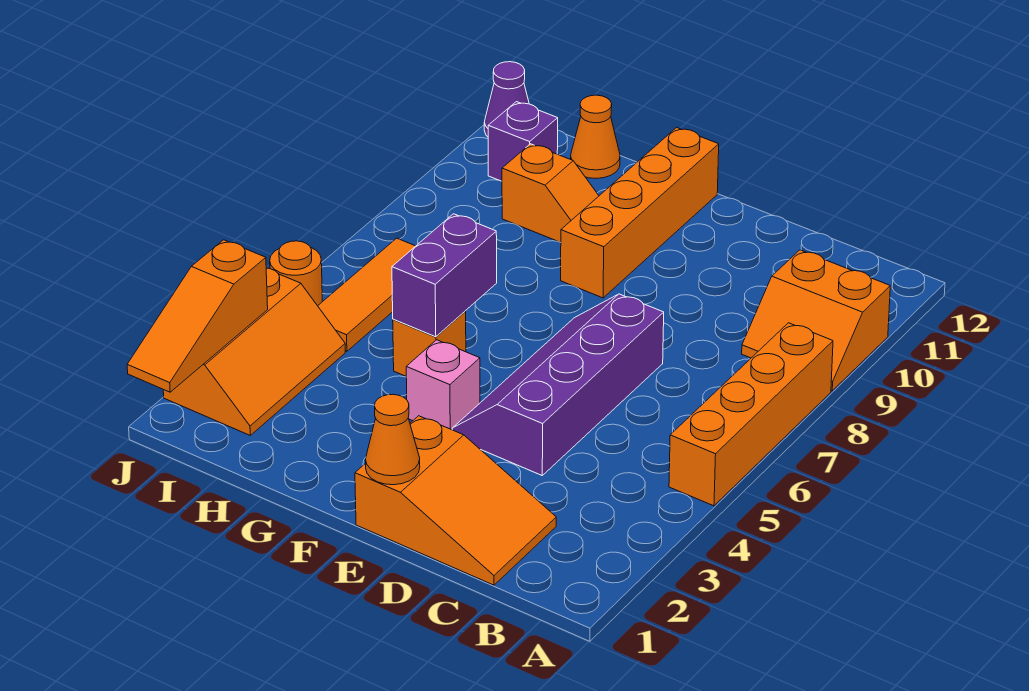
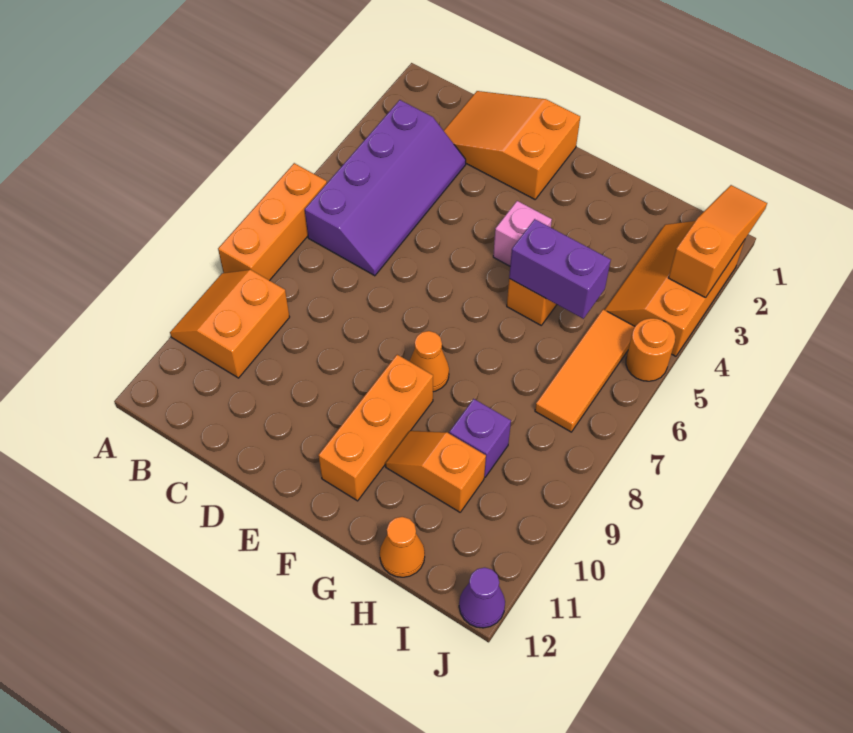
orange brick A5:A8 level 1 -> orange brick A6:A8 level 1
orange slope A9:B10 level 1 top 10 -> orange slope A9:B10 level 1 top B
purple slope D4:E7 level 1 top D -> purple slope B3:C6 level 1 top B
orange cone E1 level 2 -> orange cone F8 level 1
orange brick F9:F12 level 1 -> orange brick F9:F11 level 1
purple brick G5:G6 level 2 -> purple brick G5:H5 level 2
purple brick I11 level 1 -> purple brick H9 level 1

